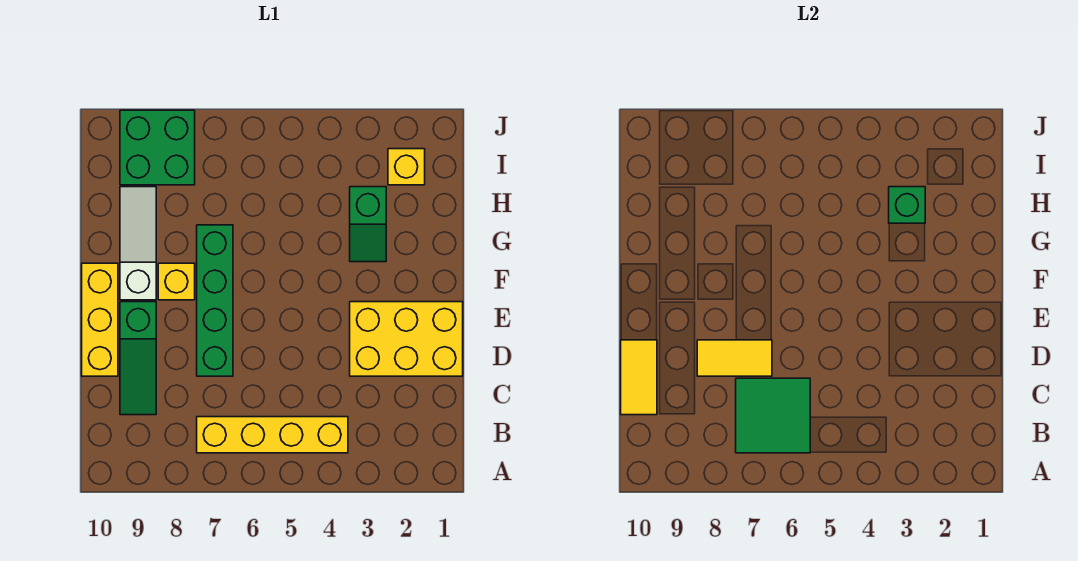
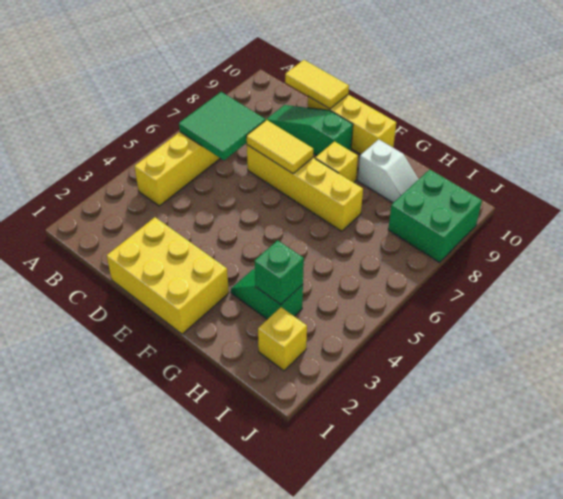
yellow brick D1:E3 level 1 -> yellow brick D1:F2 level 1
green brick D7:G7 level 1 -> yellow brick D7:G7 level 1
yellow tile D7:D8 level 2 -> yellow tile D7:E7 level 2
white slope F9:H9 level 1 top F -> white slope G9:H9 level 1 top G

